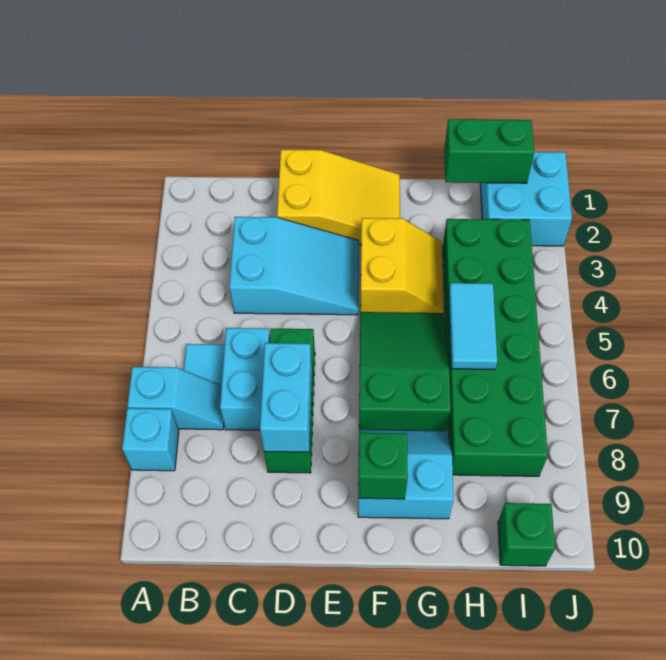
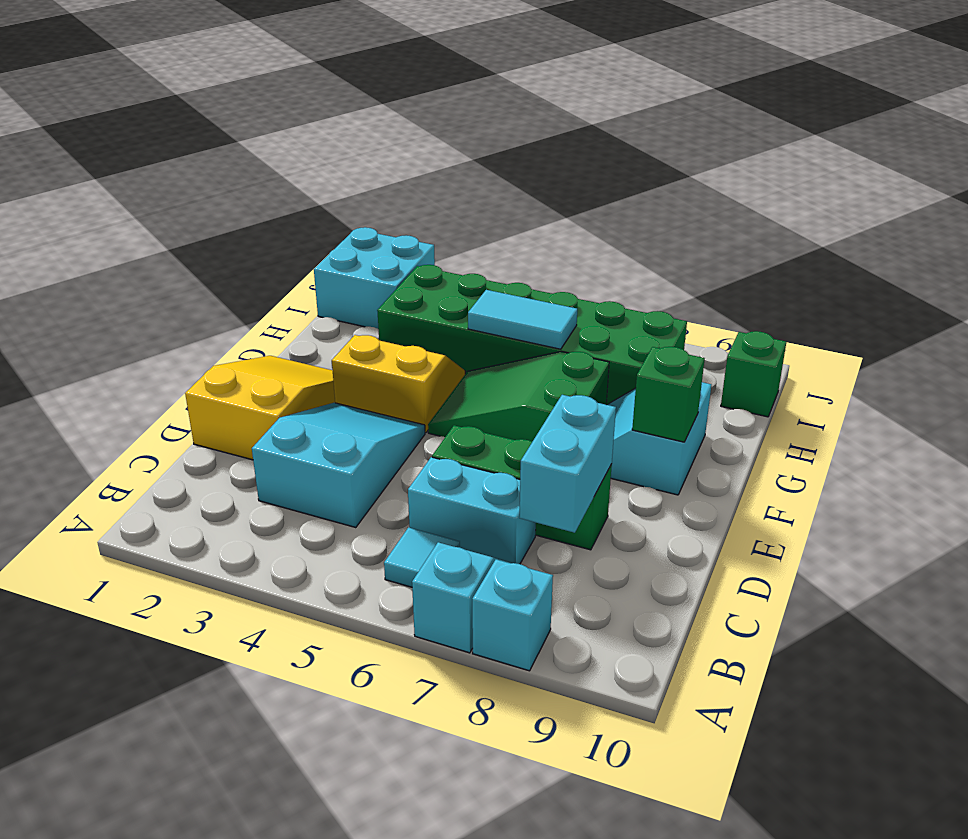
cyan brick D7:D8 level 2 -> cyan brick C8:D8 level 2
green brick H1:I1 level 2 -> none

